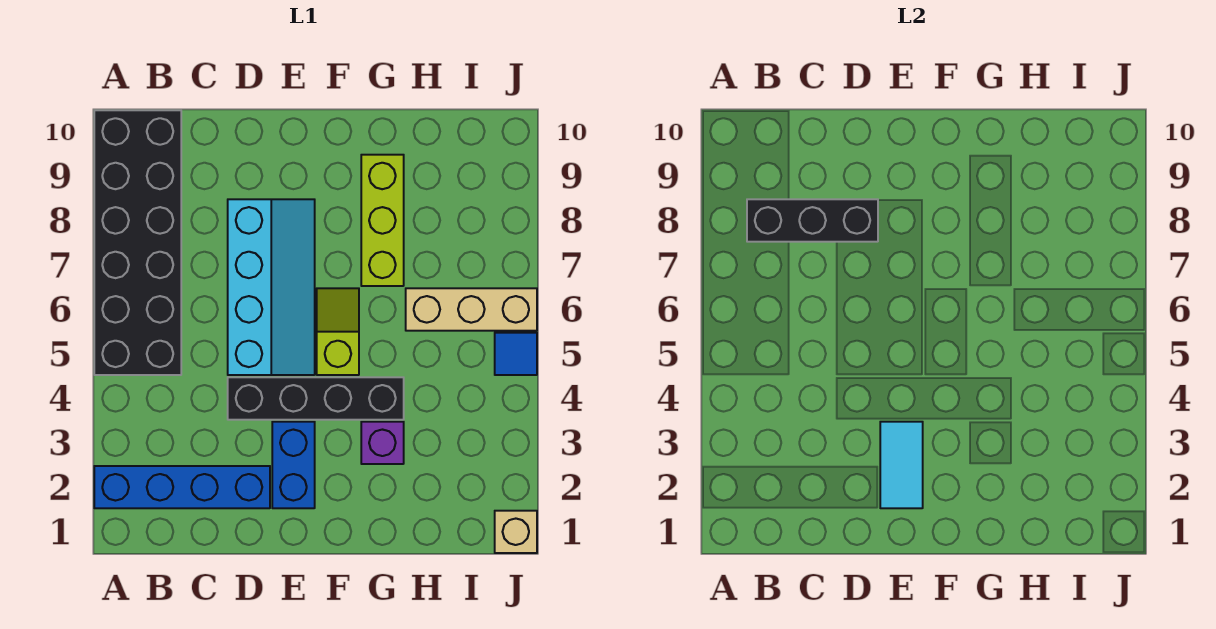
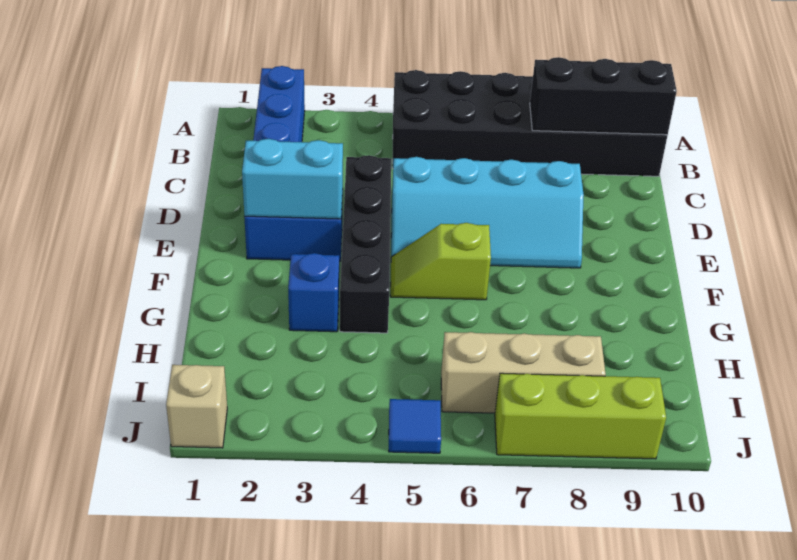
black brick B8:D8 level 2 -> black brick B8:B10 level 2
cyan tile E2:E3 level 2 -> cyan brick E2:E3 level 2
lime slope F5:F6 level 1 top 5 -> lime slope F5:F6 level 1 top 6
purple brick G3 level 1 -> blue brick G3 level 1
lime brick G7:G9 level 1 -> lime brick J7:J9 level 1
tan brick H6:J6 level 1 -> tan brick I6:I8 level 1

